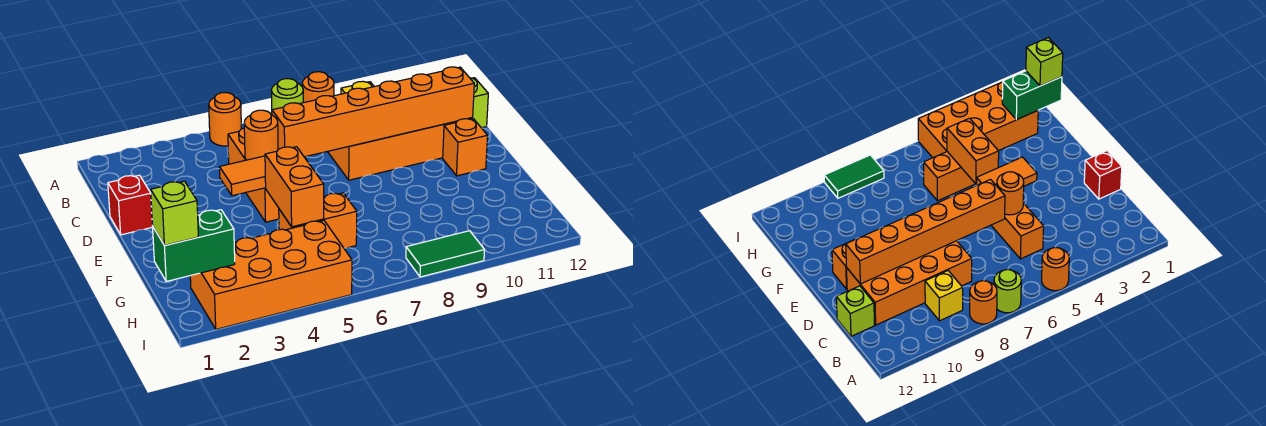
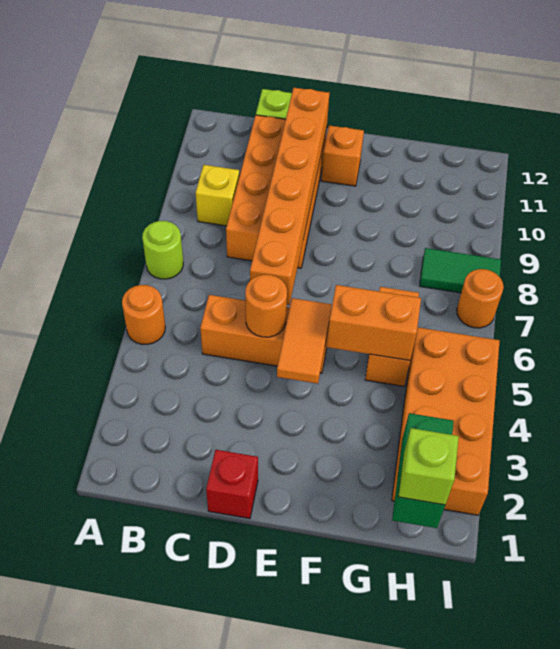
orange round brick A8 level 1 -> orange round brick I7 level 1
green tile I8:I9 level 1 -> green tile H8:I8 level 1

